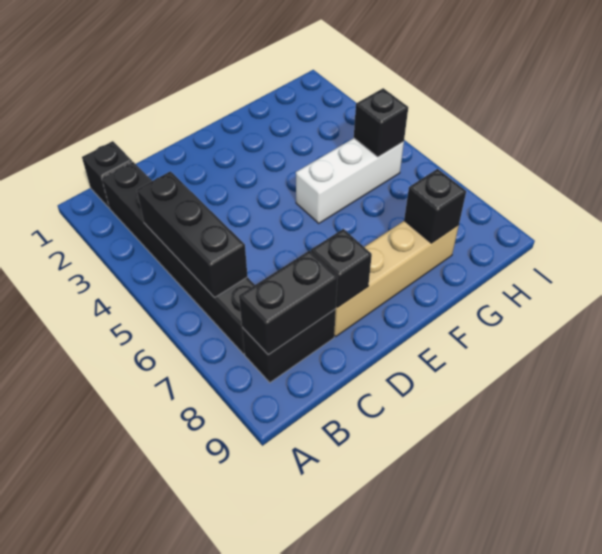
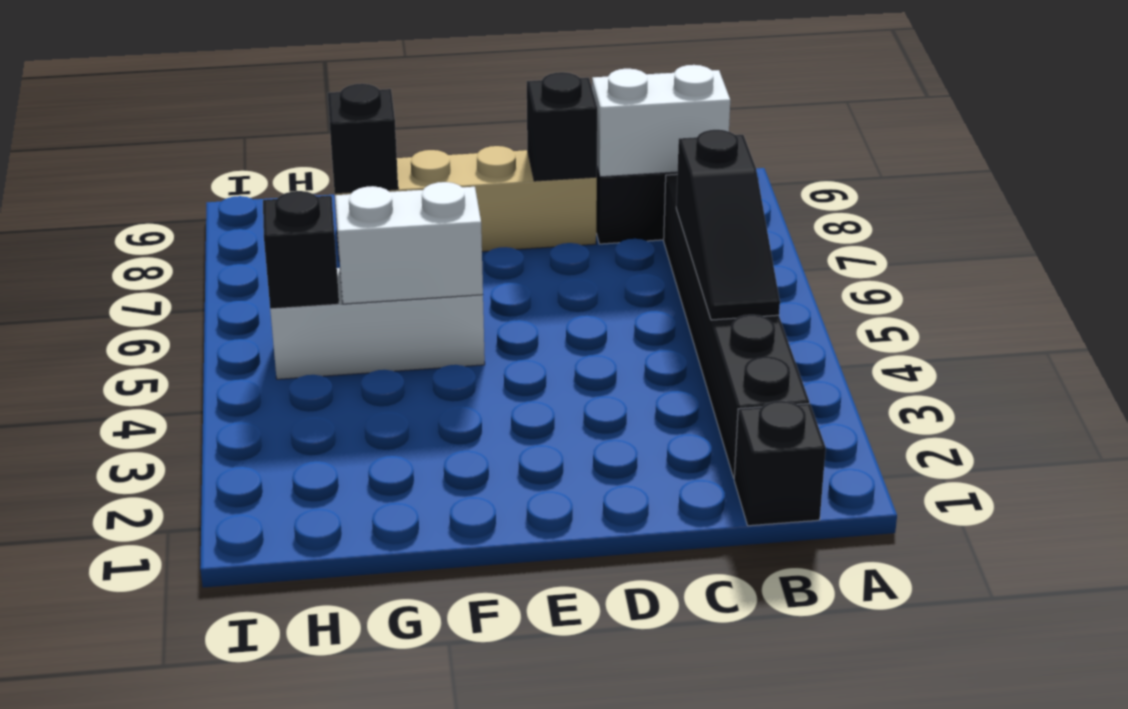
black brick B4:B6 level 2 -> black slope B4:B6 level 2 top 6
black brick B8:C8 level 2 -> white brick B8:C8 level 2
none -> white brick F5:G5 level 2

